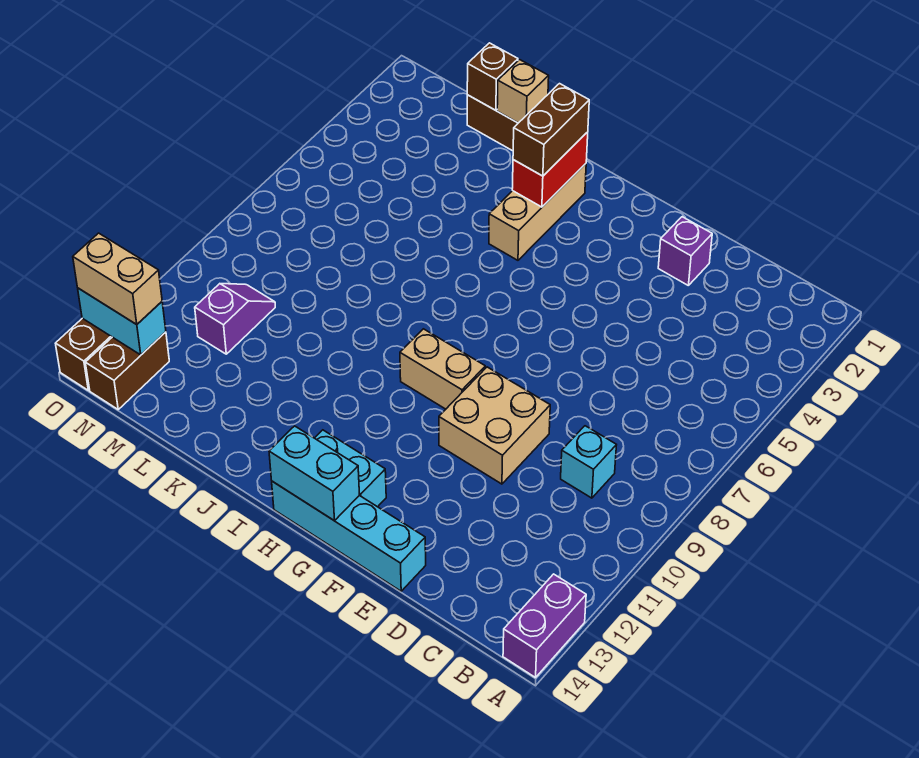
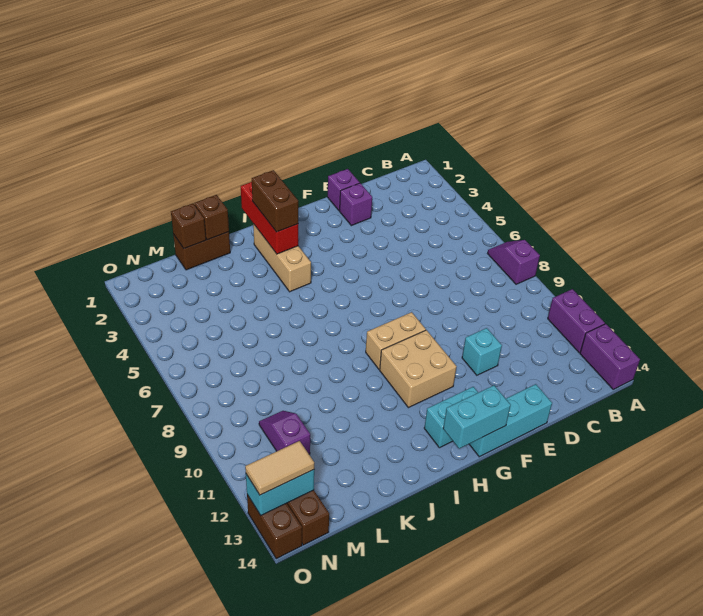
none -> purple slope A7:A8 level 1 top 8
none -> purple brick A11:A12 level 1
cyan brick C9 level 1 -> cyan brick E11 level 1
none -> purple brick E1 level 1
tan brick E9:F10 level 1 -> tan brick G10:H11 level 1
cyan brick E14:H14 level 1 -> cyan brick E14:G14 level 1
red brick I2:I3 level 2 -> red brick I1:I3 level 2
tan brick K1 level 2 -> brown brick K1 level 2
tan brick N13:O13 level 3 -> tan tile N13:O13 level 3

